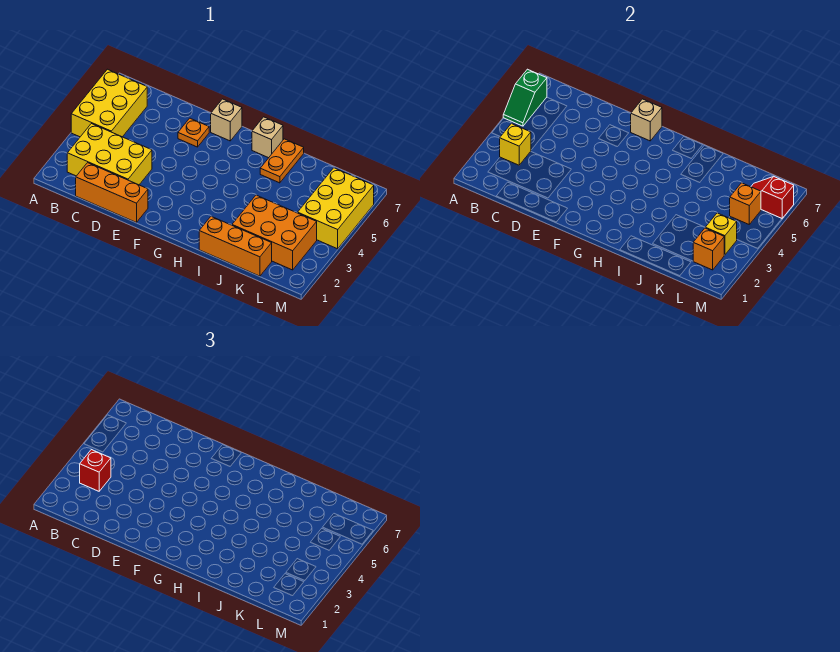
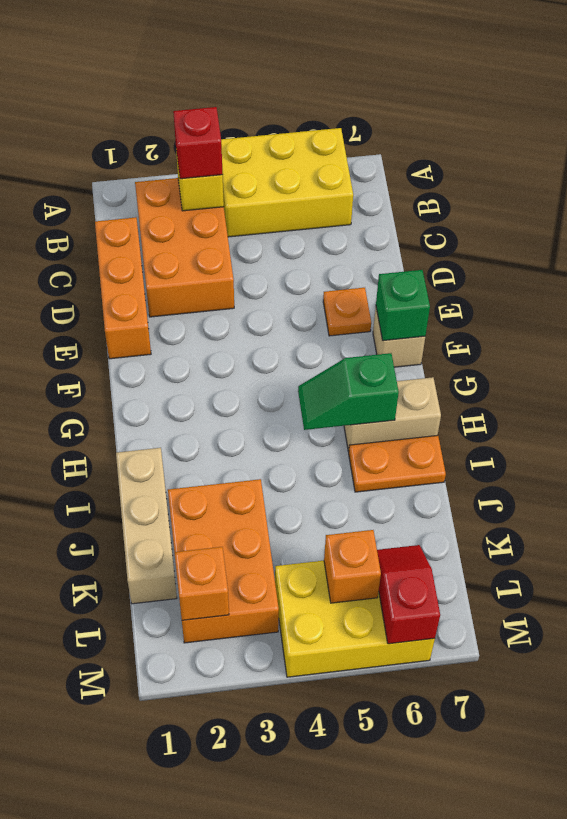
green slope A5:A6 level 2 top 6 -> green slope H5:H6 level 2 top 6
yellow brick B2:D3 level 1 -> orange brick B2:D3 level 1
tan brick F7 level 2 -> green brick F7 level 2
tan brick H7 level 1 -> tan brick H6:H7 level 1
orange brick I1:K1 level 1 -> tan brick I1:K1 level 1
yellow brick L3 level 2 -> none

